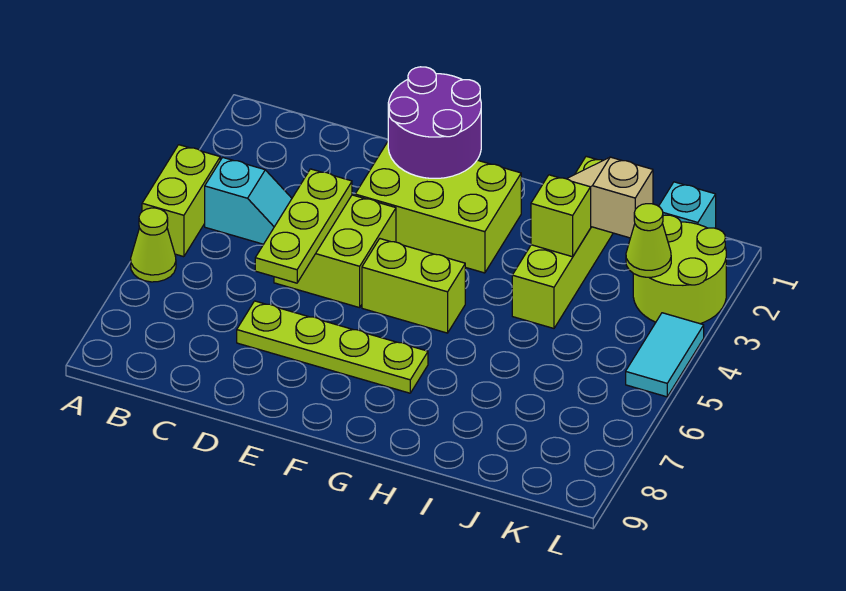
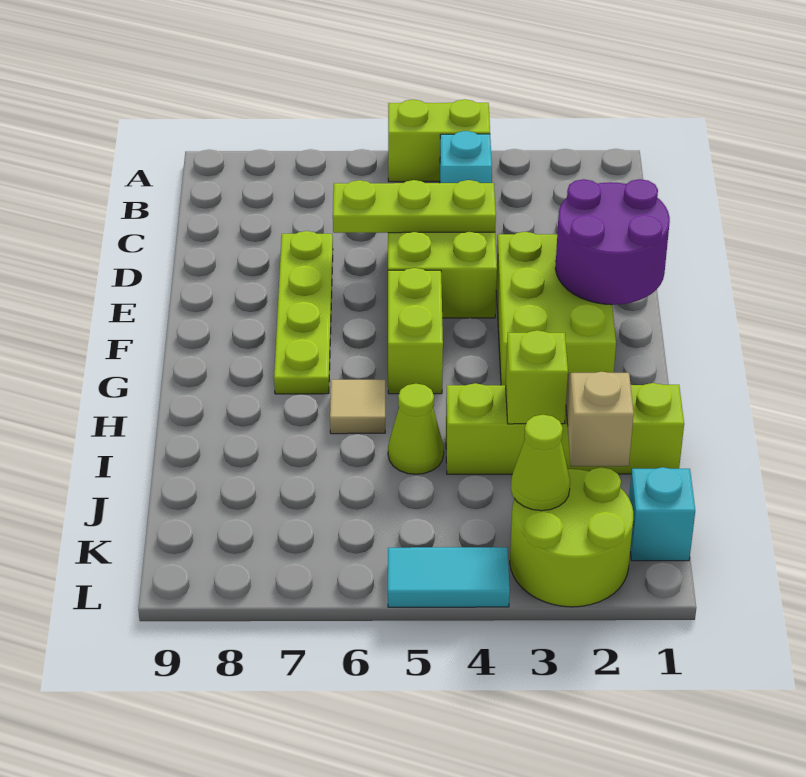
lime cone A6 level 1 -> lime cone I5 level 1
none -> tan tile H6 level 1

